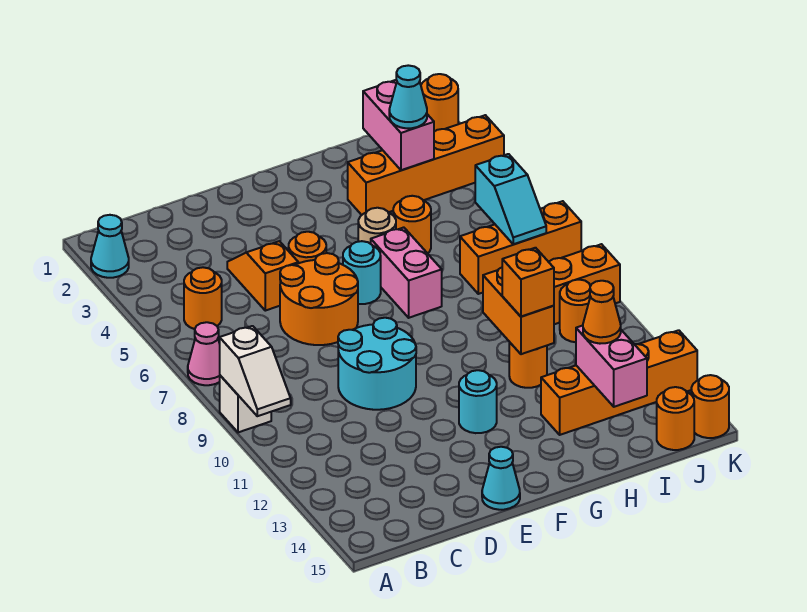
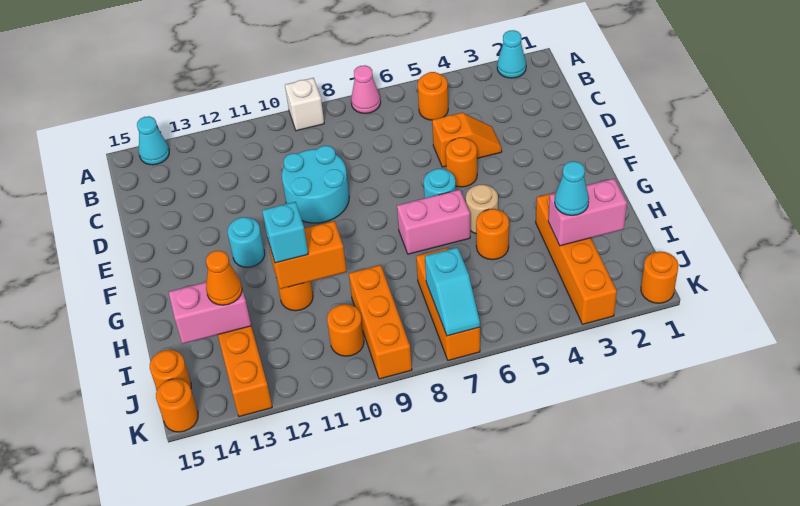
white slope A9:A10 level 2 top 9 -> none
orange round brick D6:E7 level 1 -> none
cyan cone E15 level 1 -> cyan cone A14 level 1
orange brick H11 level 3 -> cyan brick H11 level 3
cyan slope J6:J7 level 2 top 6 -> cyan slope J7:K7 level 2 top J

